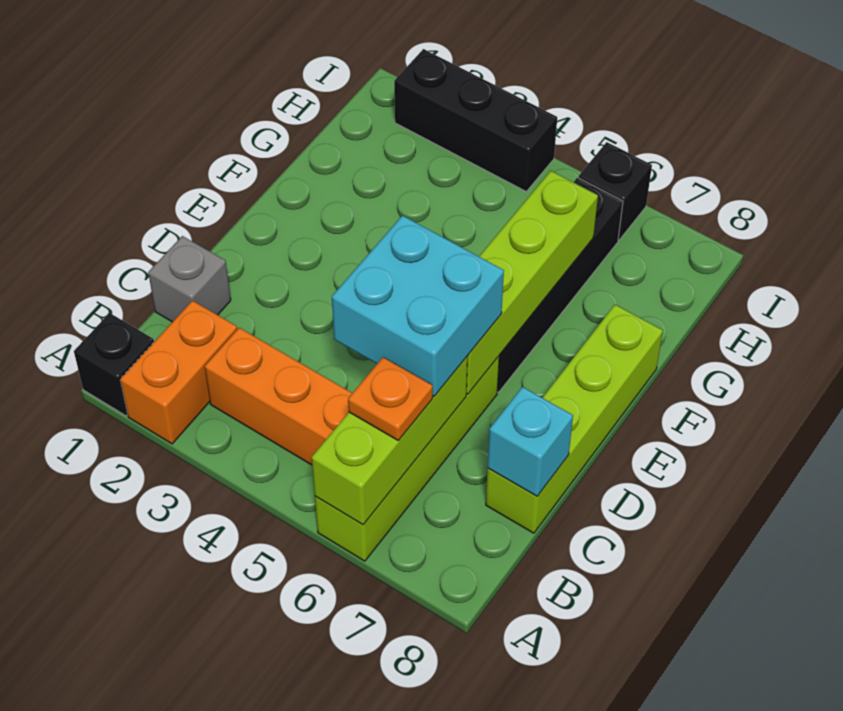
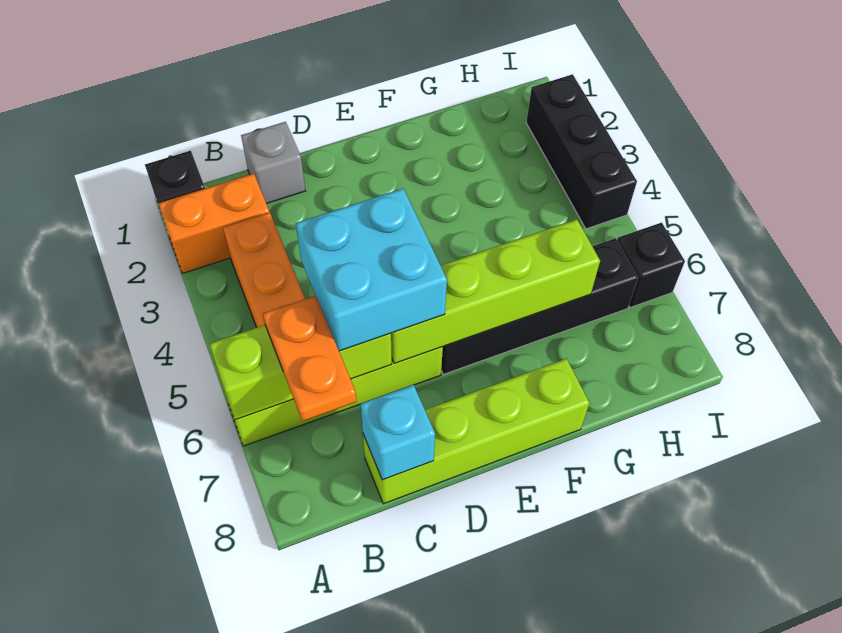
orange plate B6 level 3 -> orange plate B6:B7 level 3

